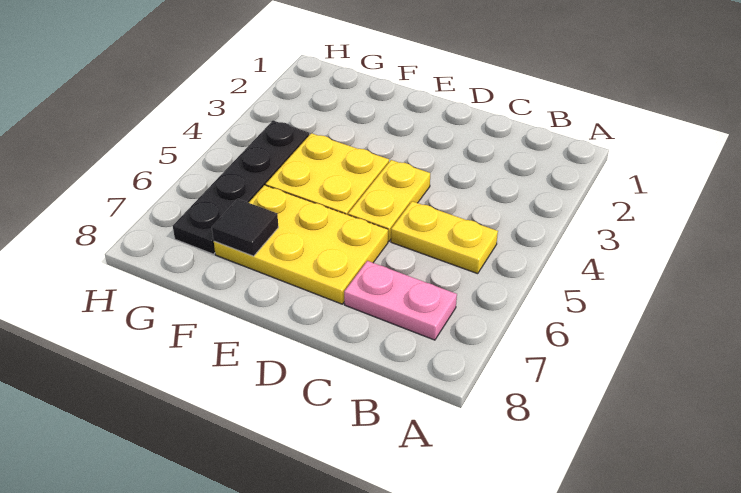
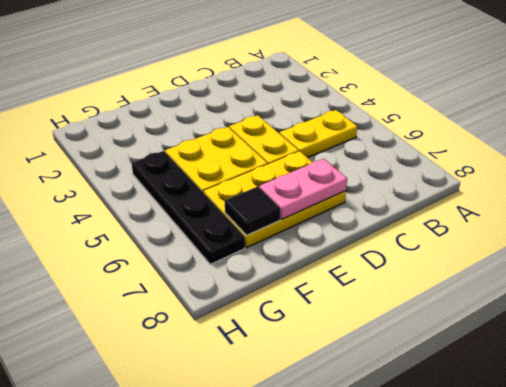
pink plate B7:C7 level 1 -> pink plate D7:E7 level 2

